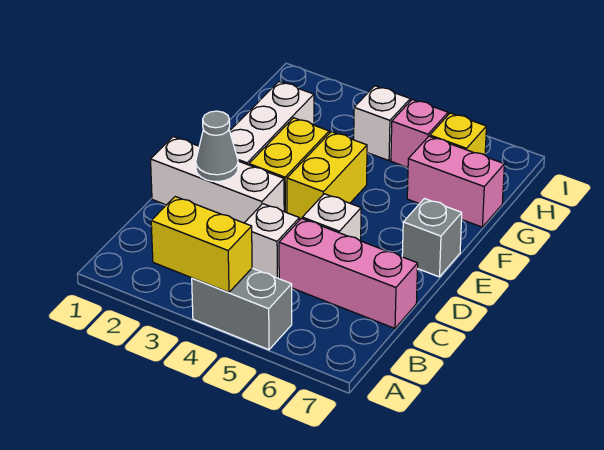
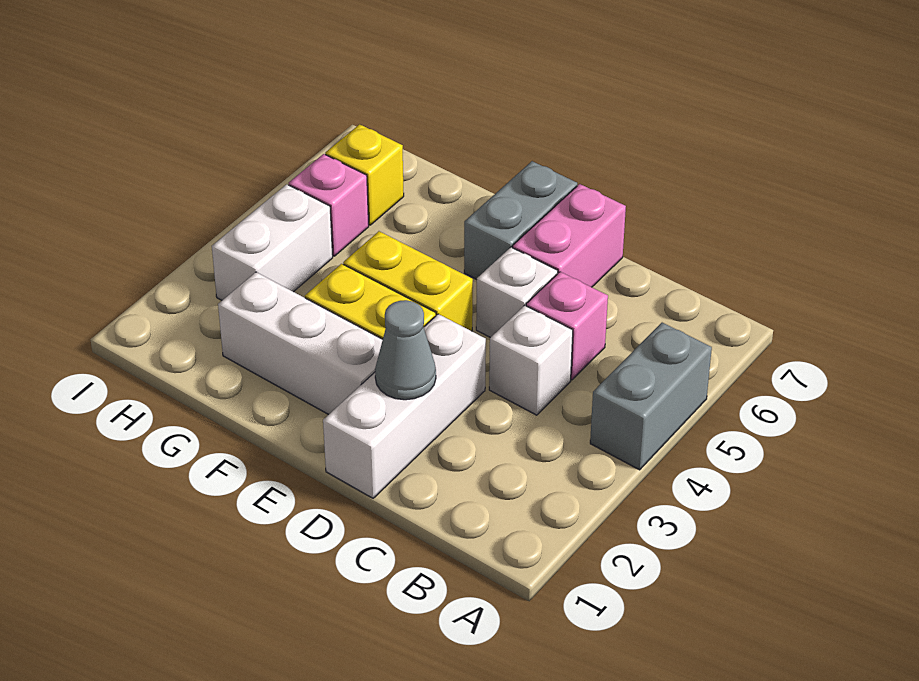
yellow brick A3:A4 level 2 -> none
pink brick C5:C7 level 1 -> pink brick C5 level 1
grey brick E7 level 1 -> grey brick E6:E7 level 1
pink brick G6:G7 level 1 -> pink brick D6:D7 level 1
white brick H4 level 1 -> white brick H3:H4 level 1

